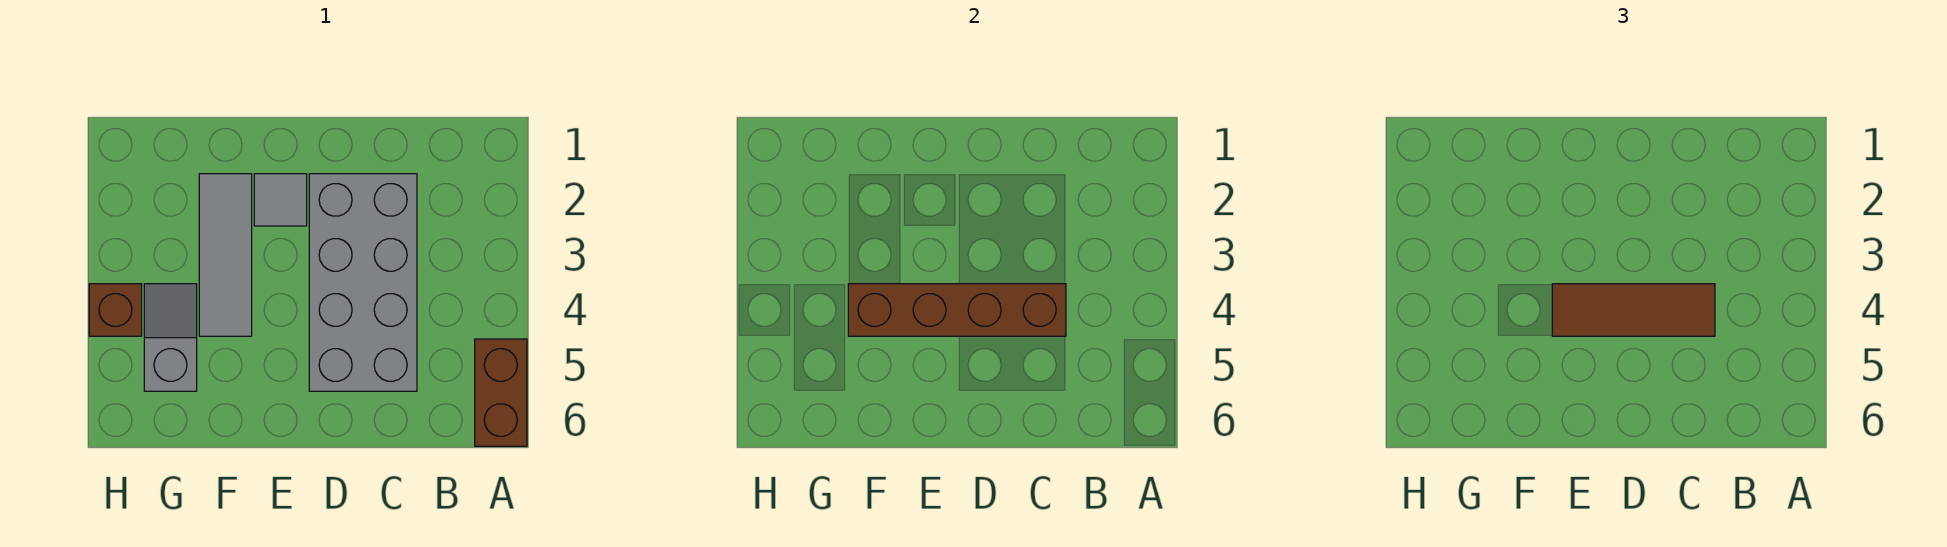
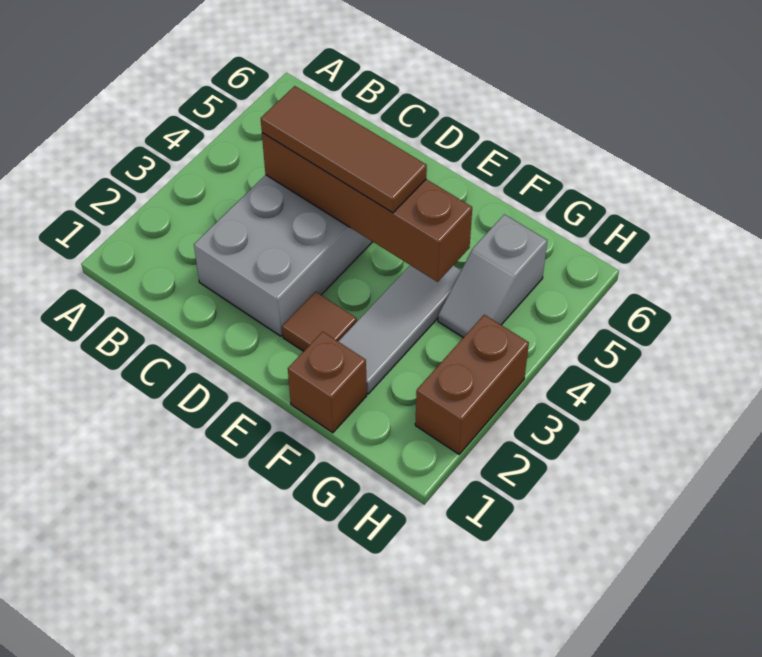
brown brick A5:A6 level 1 -> brown brick H2:H3 level 1
grey tile E2 level 1 -> brown tile E2 level 1
brown brick H4 level 1 -> brown brick F1 level 1

